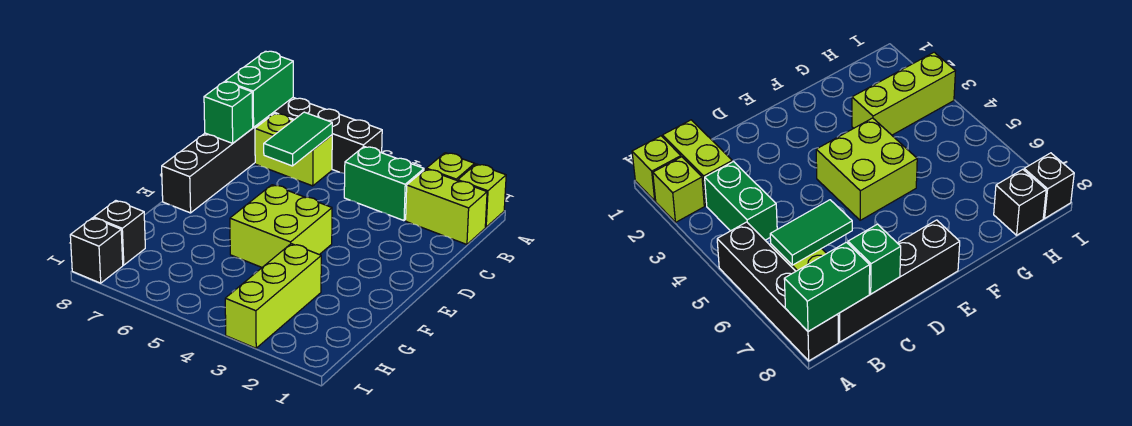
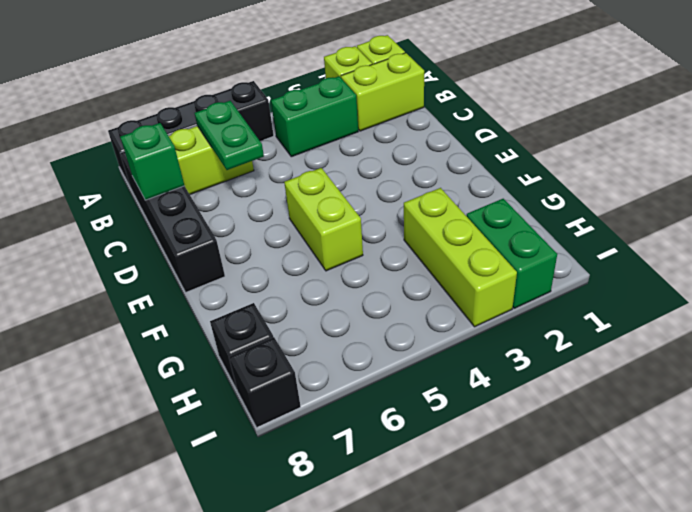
green brick A8:B8 level 2 -> green brick H2:I2 level 1
green tile B6:C6 level 2 -> green plate B6:C6 level 2
lime brick E4:F5 level 1 -> lime brick E5:F5 level 1

